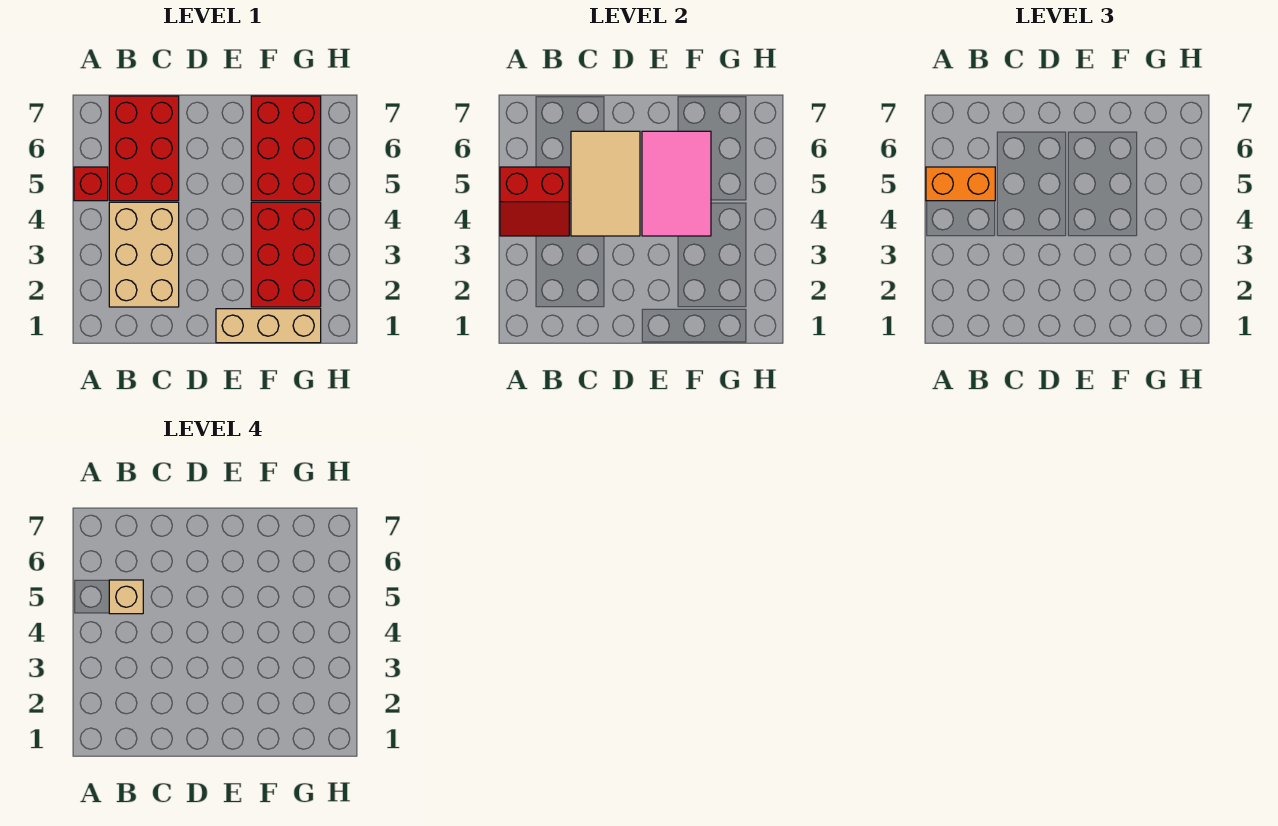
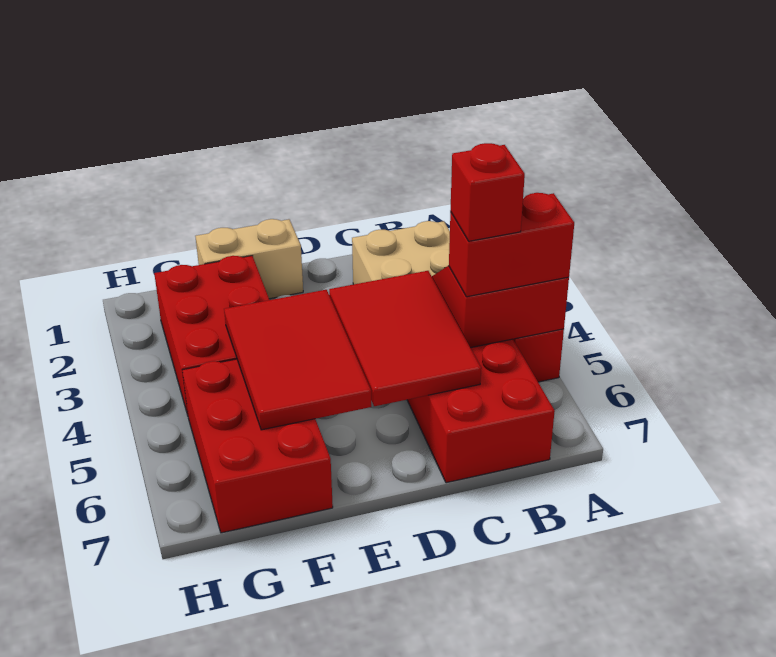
orange brick A5:B5 level 3 -> red brick A5:B5 level 3
tan brick B5 level 4 -> red brick B5 level 4
tan tile C4:D6 level 2 -> red tile C4:D6 level 2
tan brick E1:G1 level 1 -> tan brick E1:F1 level 1
pink tile E4:F6 level 2 -> red tile E4:F6 level 2

